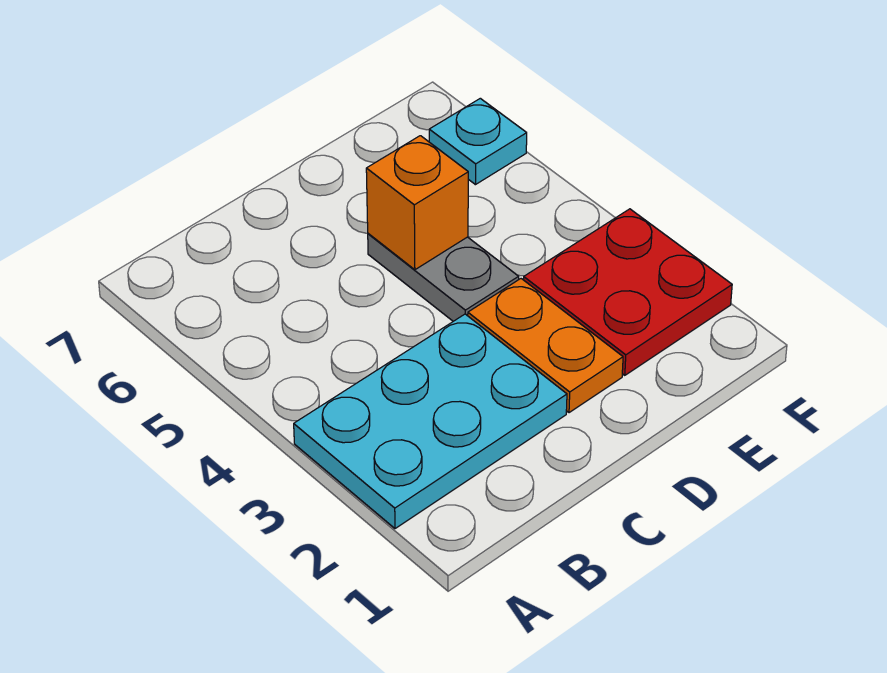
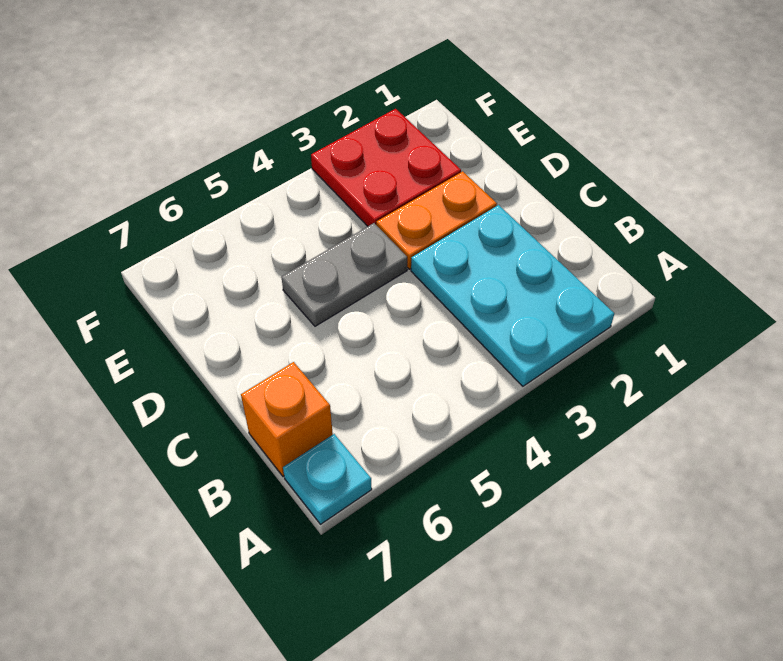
orange brick D5 level 2 -> orange brick B7 level 1
cyan plate F6 level 1 -> cyan plate A7 level 1

